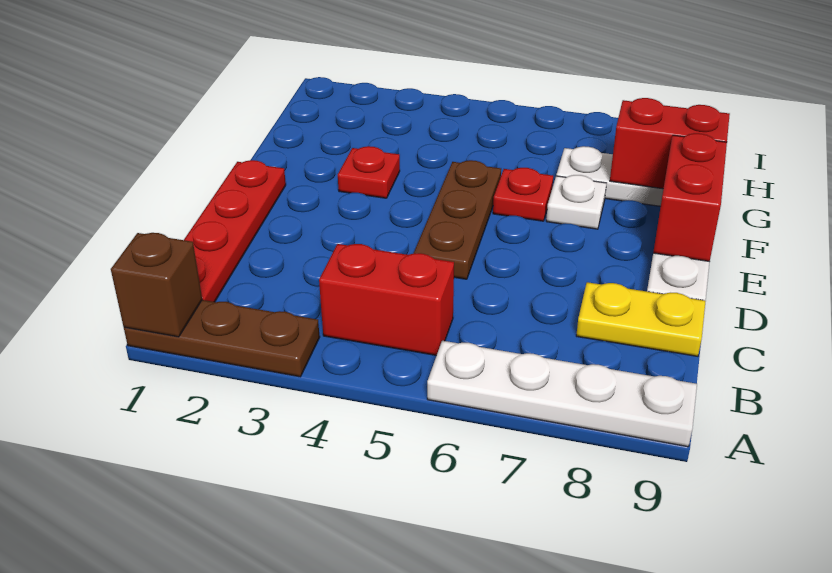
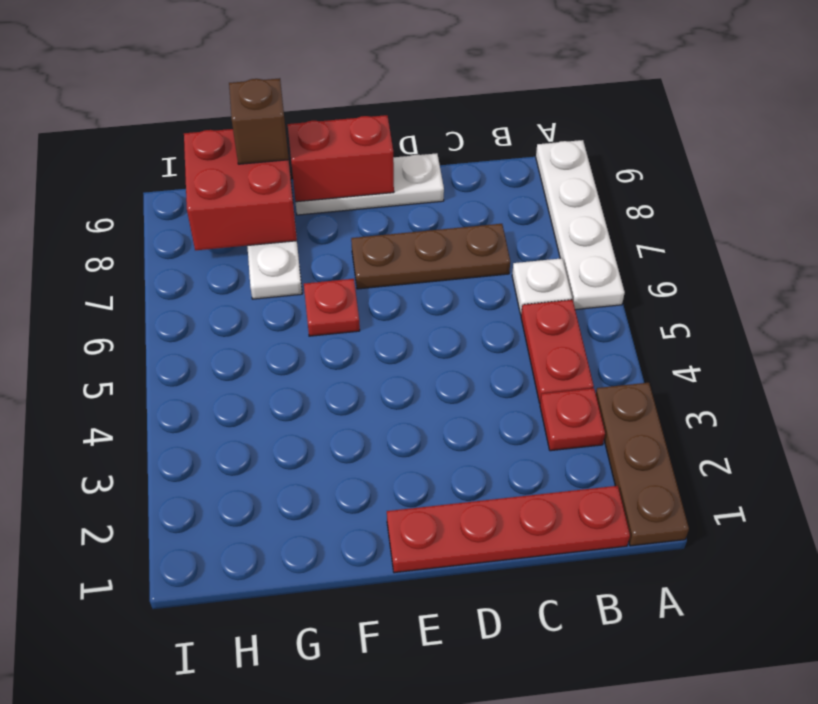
brown brick A1 level 2 -> brown brick G9 level 3
red brick B4:B5 level 1 -> red plate B4:B5 level 1
yellow plate C8:C9 level 1 -> none
brown plate D5:F5 level 1 -> brown plate C7:E7 level 1
red plate F3 level 1 -> red plate B3 level 1
white plate F7 level 1 -> white plate B6 level 1
red brick G8:G9 level 2 -> red brick G8:H9 level 2

